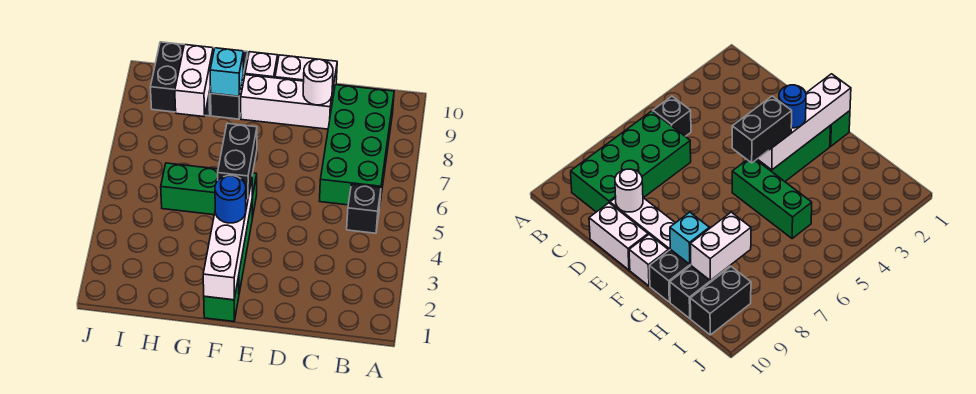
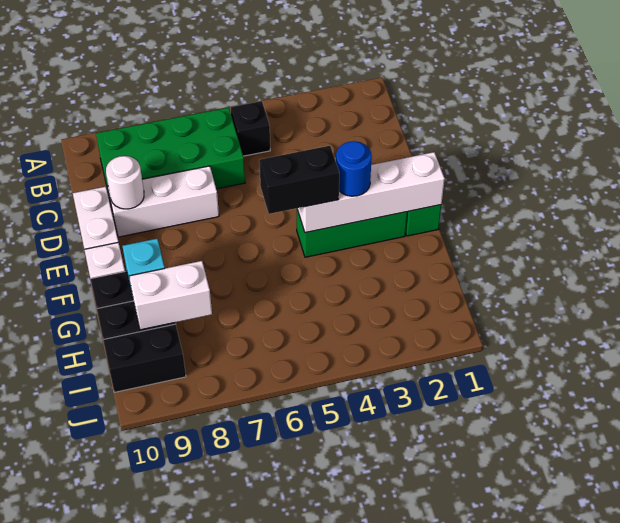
white brick D9:F9 level 1 -> white brick D7:D9 level 1
green brick F5:H5 level 1 -> none

